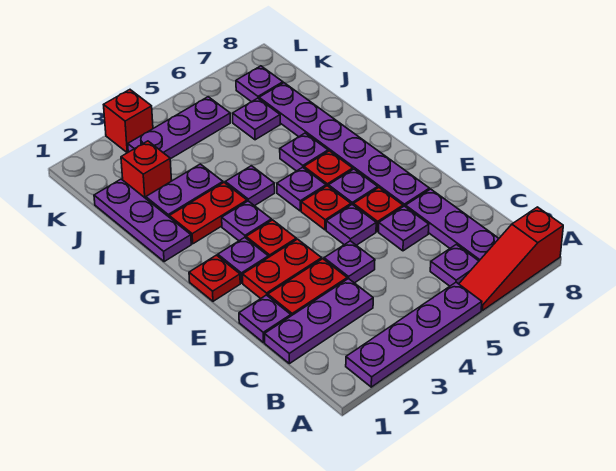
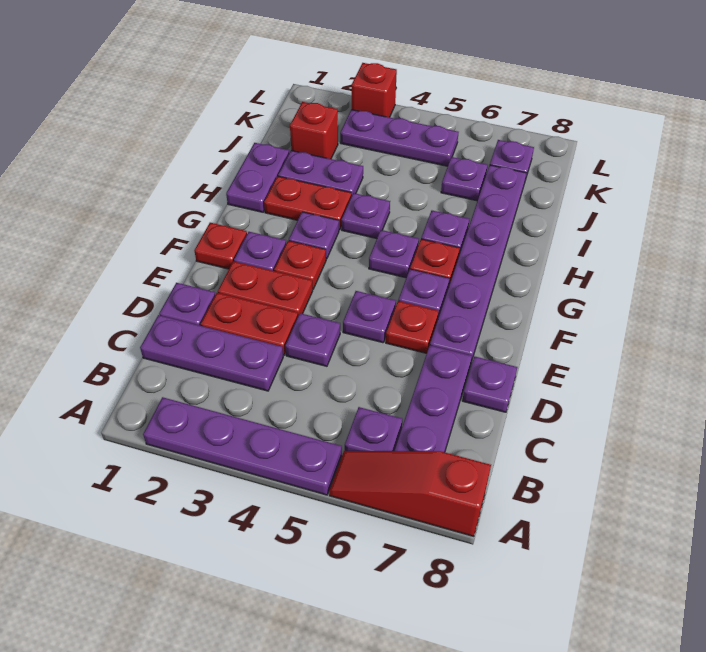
purple plate D6 level 1 -> purple plate D8 level 1
red plate F5 level 1 -> none
purple plate H1:J1 level 1 -> purple plate H1:I1 level 1

